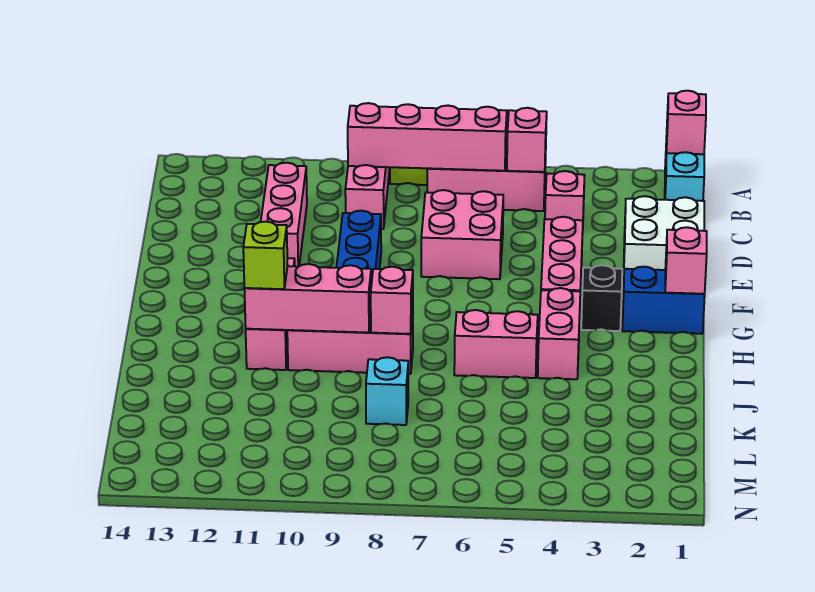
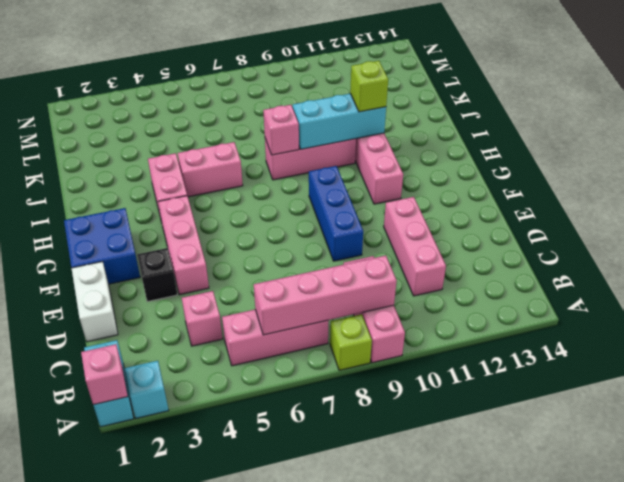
pink brick B5 level 2 -> none
white brick D1:E2 level 1 -> white brick D1:E1 level 1
pink brick D6:E7 level 1 -> none
blue brick G1:G2 level 1 -> blue brick F1:G2 level 1
pink brick G1 level 2 -> none
black brick G3 level 1 -> black brick E3 level 1
pink brick I9:I11 level 2 -> cyan brick I9:I11 level 2
cyan brick K8 level 1 -> cyan brick A2 level 1

